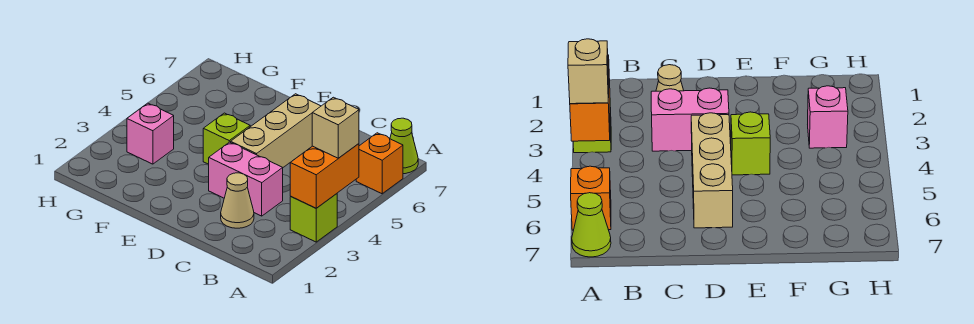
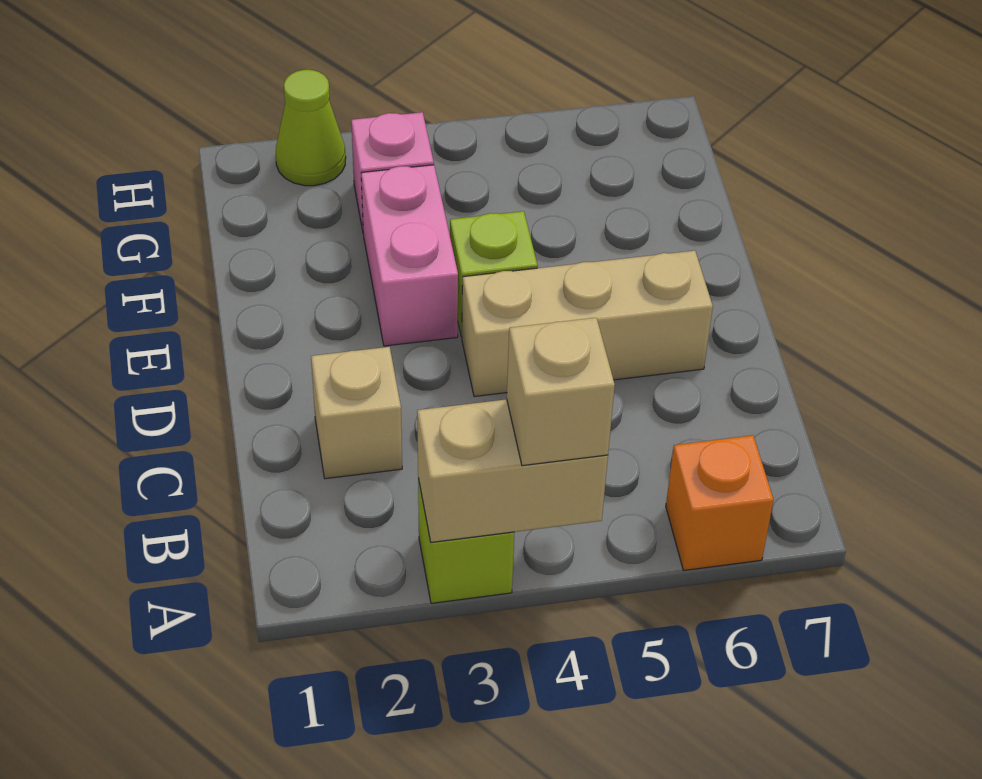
orange brick A3:A4 level 2 -> tan brick A3:A4 level 2
lime cone A7 level 1 -> lime cone H2 level 1
tan cone C2 level 1 -> tan brick C2 level 1
pink brick C3:D3 level 1 -> pink brick E3:F3 level 1

